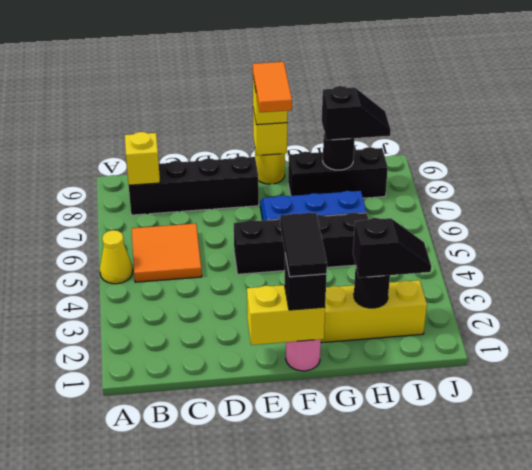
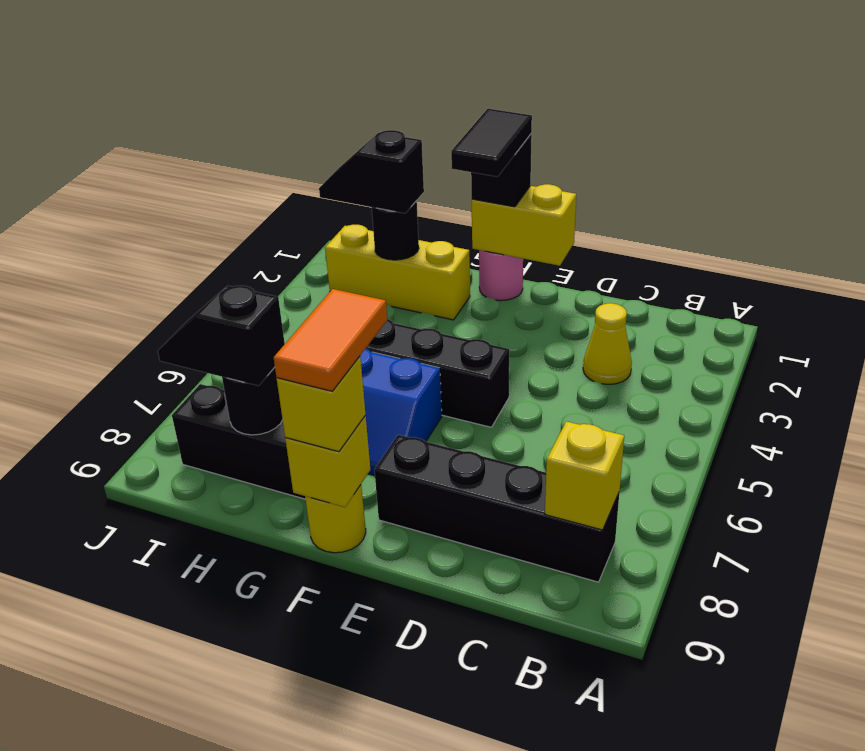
yellow cone A5 level 1 -> yellow cone C3 level 1
orange tile B5:C6 level 1 -> none

